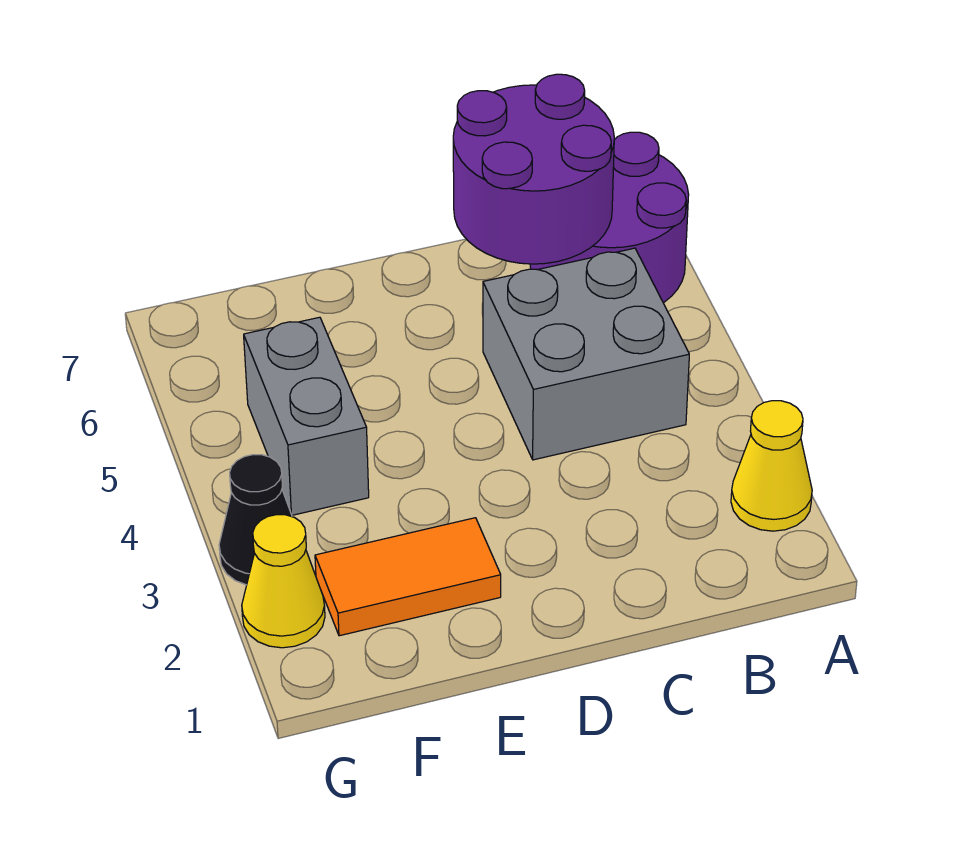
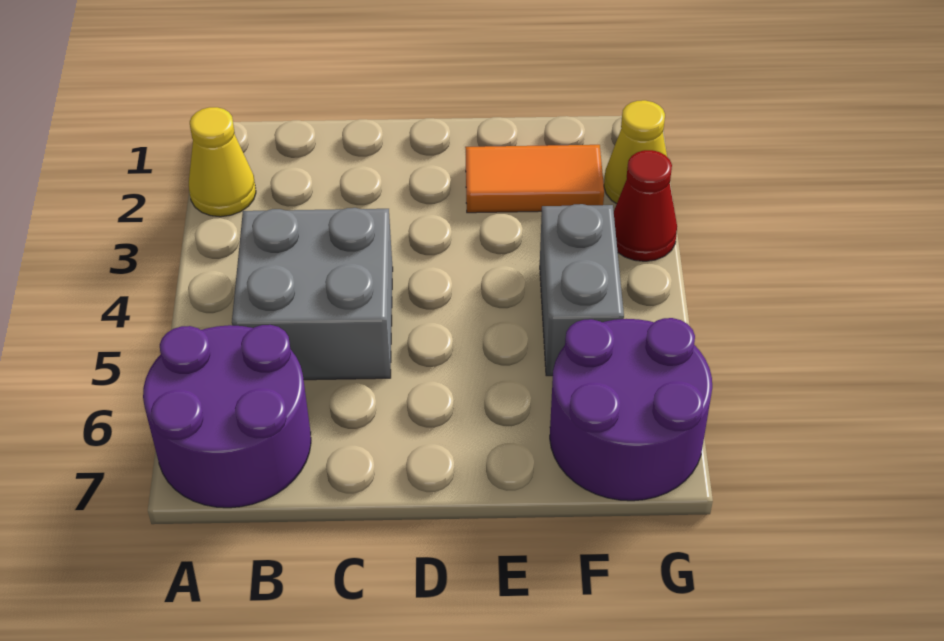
purple round brick B6:C7 level 2 -> purple round brick F6:G7 level 1
black cone G3 level 1 -> red cone G3 level 1

